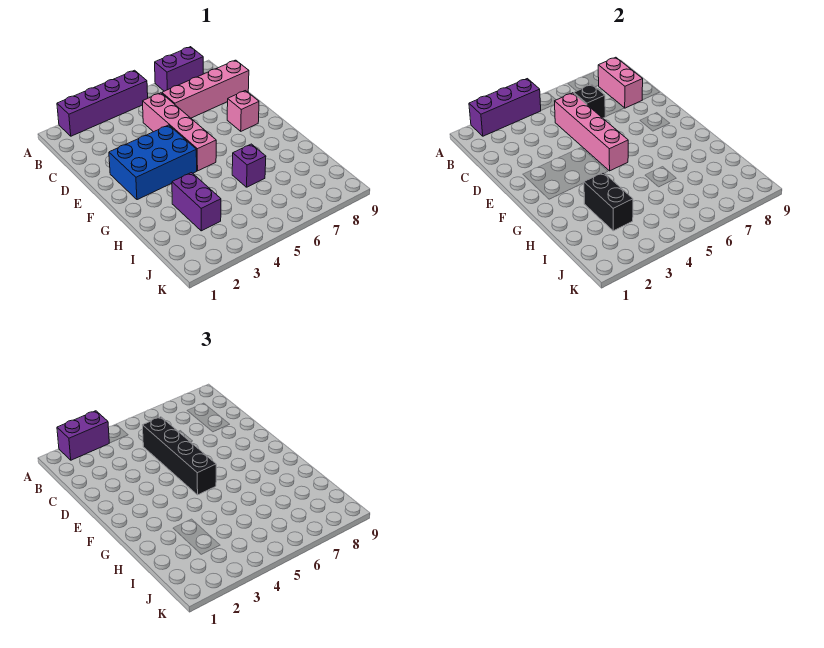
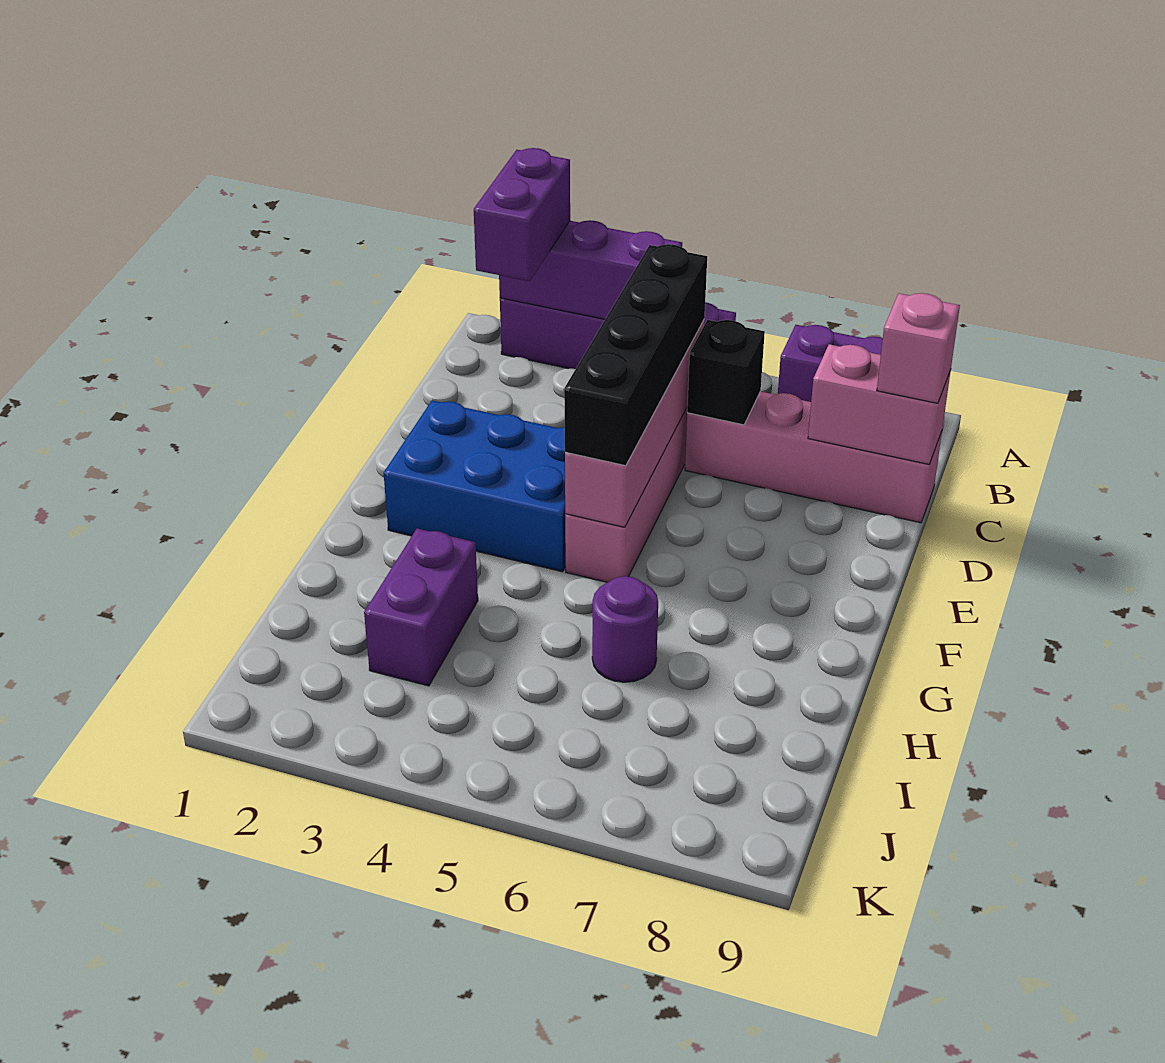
purple brick A2:A3 level 3 -> purple brick A2:B2 level 3
pink brick B8:C8 level 2 -> pink brick C8:C9 level 2
pink brick E8 level 1 -> pink brick C9 level 3
black brick H3:I3 level 2 -> none
purple brick H6 level 1 -> purple round brick H6 level 1

